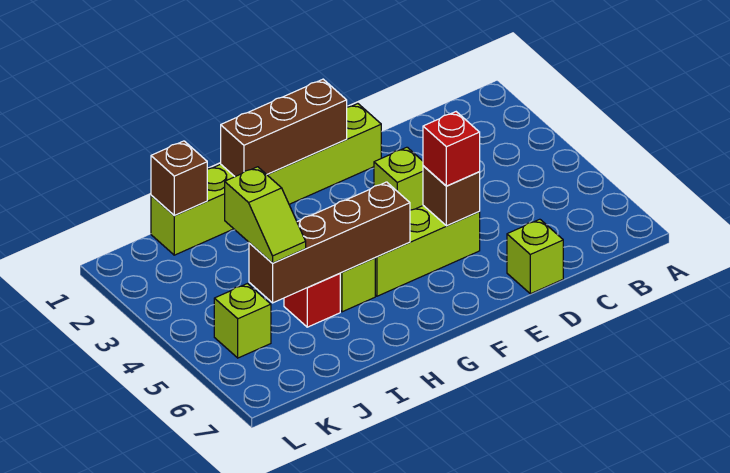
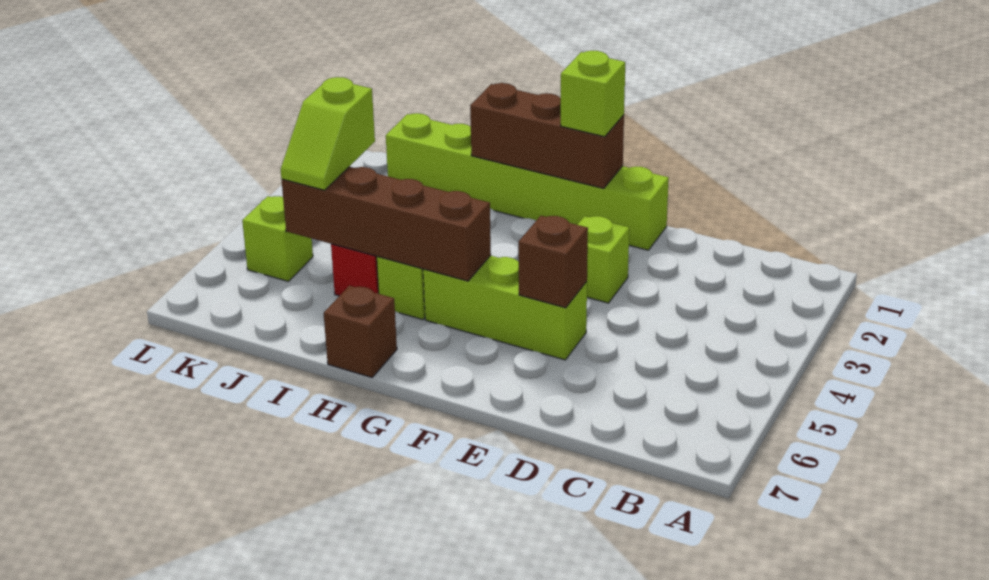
lime brick D7 level 1 -> lime brick F1 level 3
red brick E5 level 3 -> none
brown brick J1 level 2 -> brown brick H7 level 1

